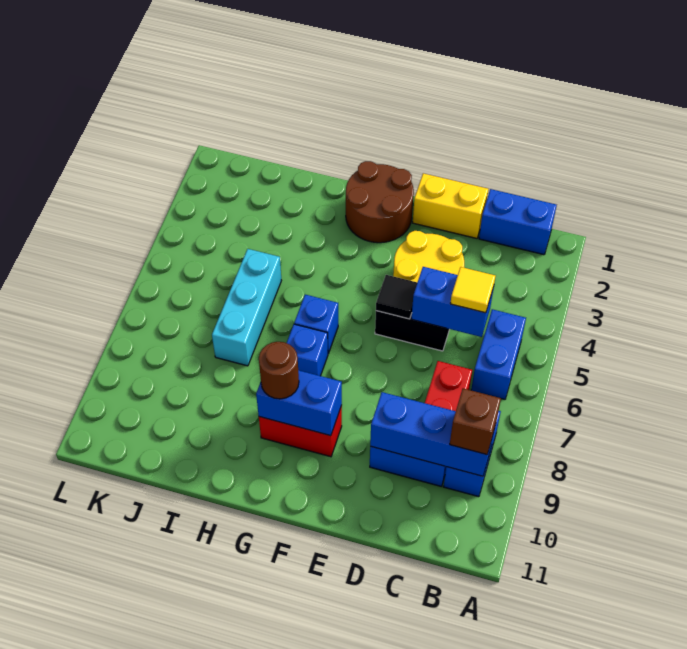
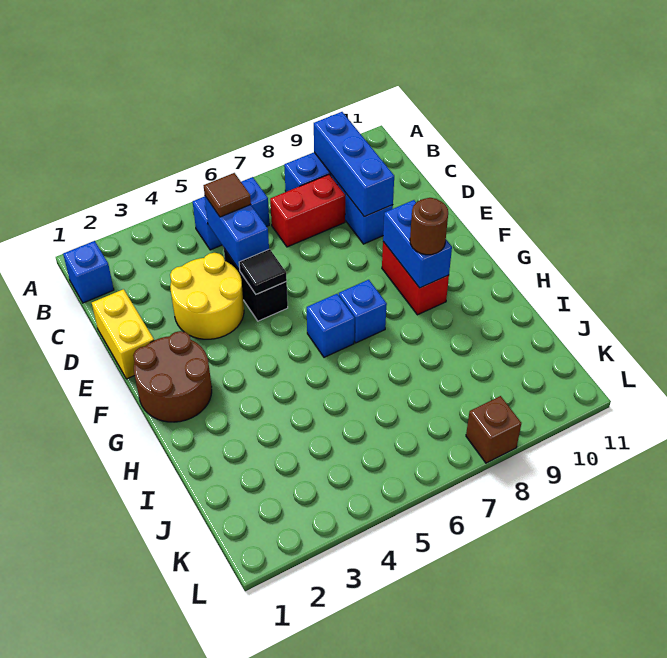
blue brick B1:C1 level 1 -> blue brick B1 level 1
brown brick B9 level 3 -> brown brick L8 level 1
yellow tile C5 level 3 -> brown tile C5 level 3
cyan brick I5:I7 level 1 -> none

